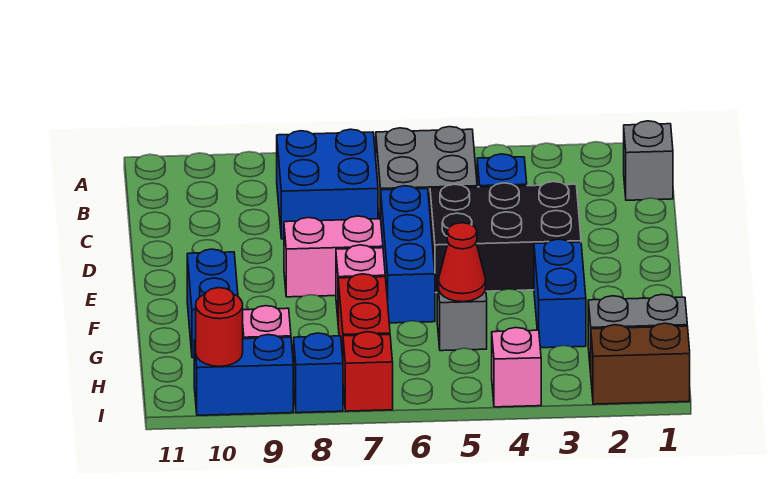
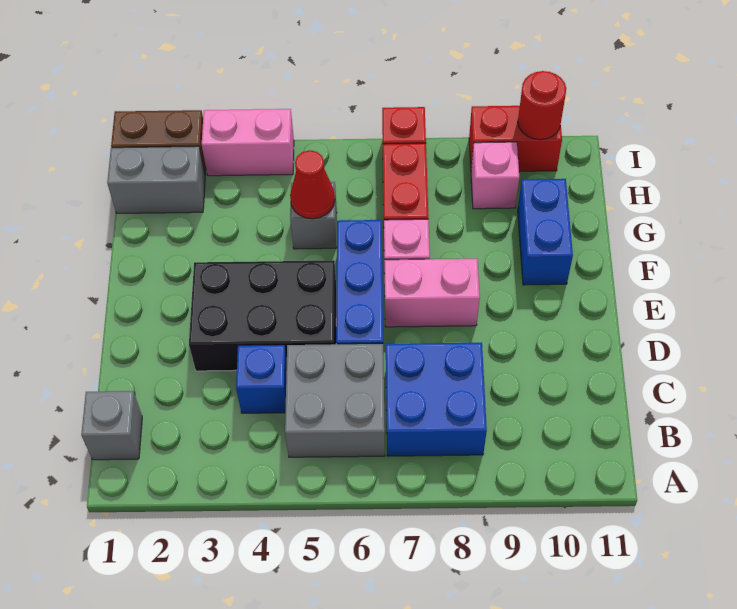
blue brick F3:G3 level 1 -> none
pink brick I4 level 1 -> pink brick I3:I4 level 1
blue brick I8 level 1 -> none
blue brick I9:I10 level 1 -> red brick I9:I10 level 1

